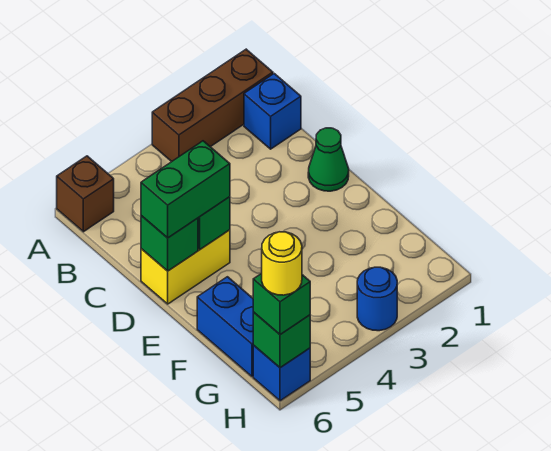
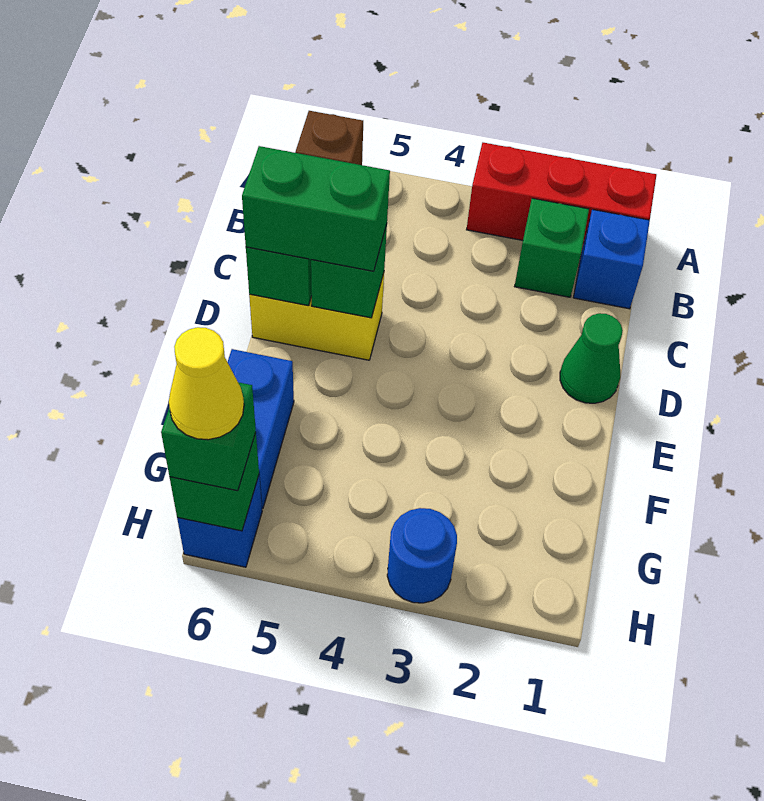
brown brick A1:A3 level 1 -> red brick A1:A3 level 1
none -> green brick B2 level 1
yellow round brick H6 level 4 -> yellow cone H6 level 4

